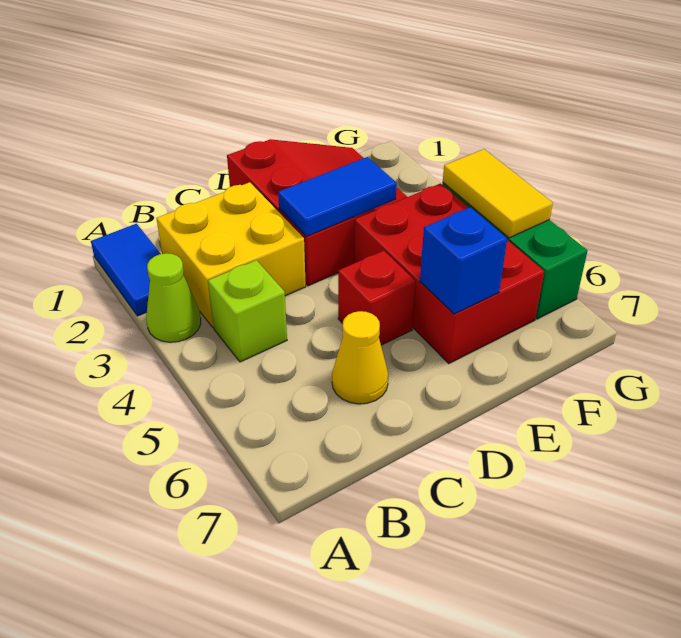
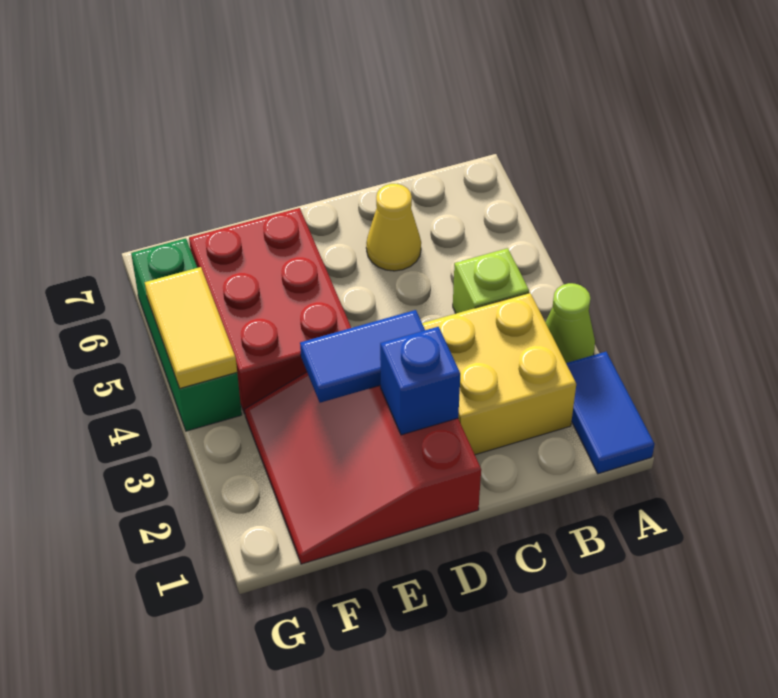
red brick D5 level 1 -> none
blue brick E6 level 2 -> blue brick D2 level 2

